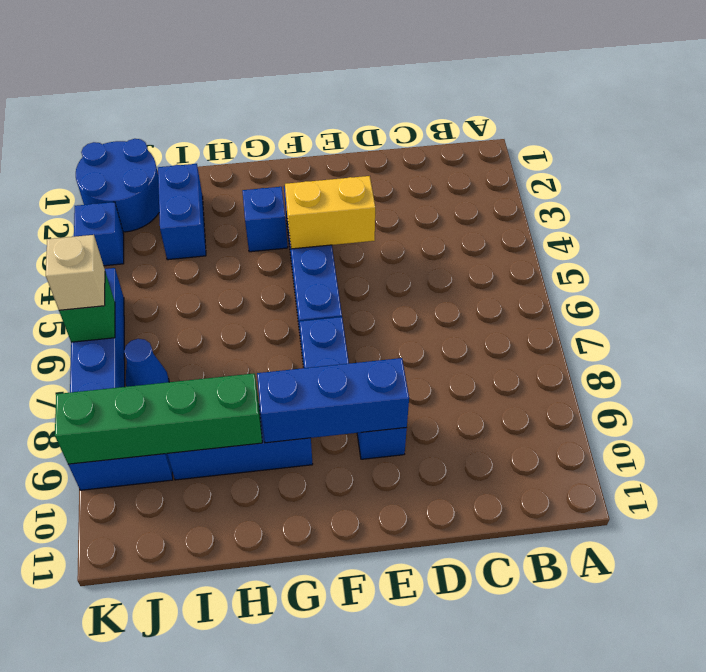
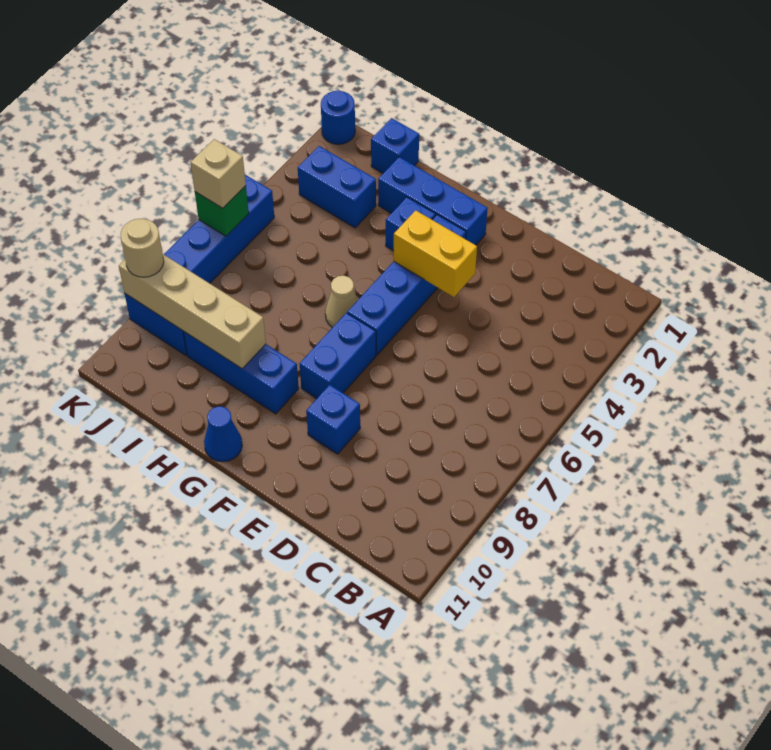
blue brick E9:G9 level 2 -> blue brick F2:H2 level 1
none -> tan cone G6 level 1
green brick H9:K9 level 2 -> tan brick H9:K9 level 2
blue brick I2:I3 level 1 -> blue brick I3:J3 level 1
blue round brick J1:K2 level 1 -> blue round brick K1 level 1
blue cone J7 level 1 -> blue cone G11 level 1
blue brick K3 level 1 -> blue brick I1 level 1
none -> tan round brick K9 level 3

